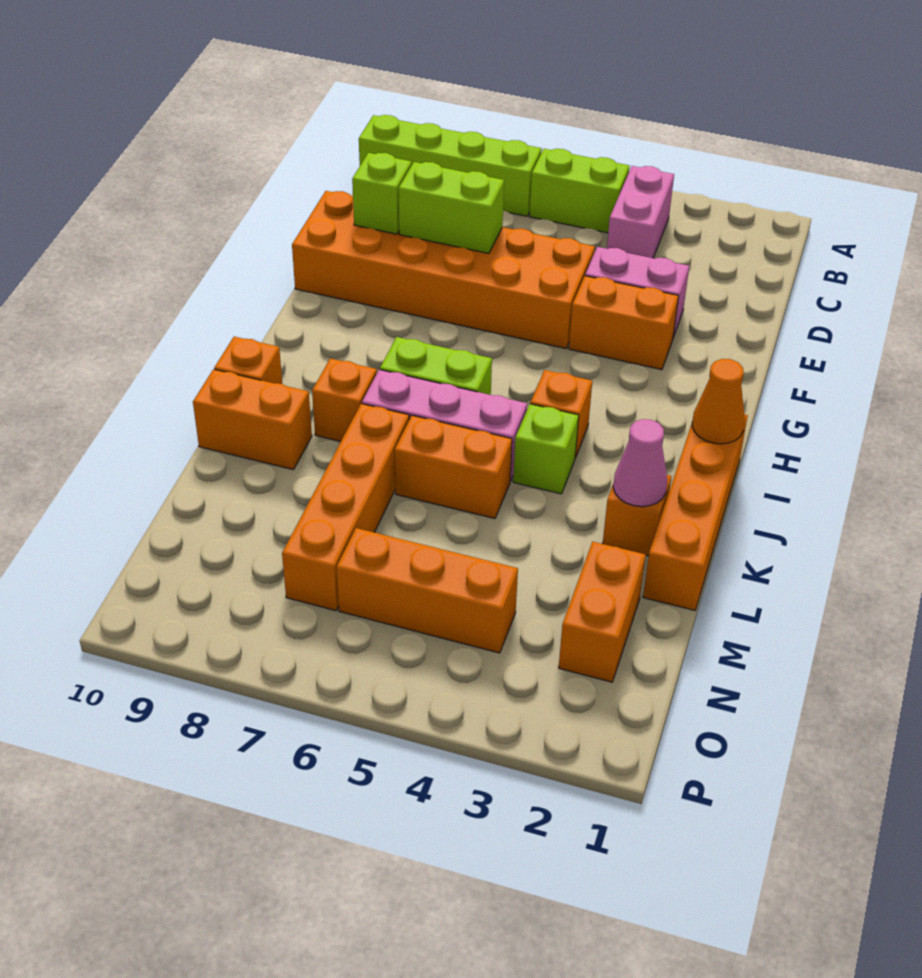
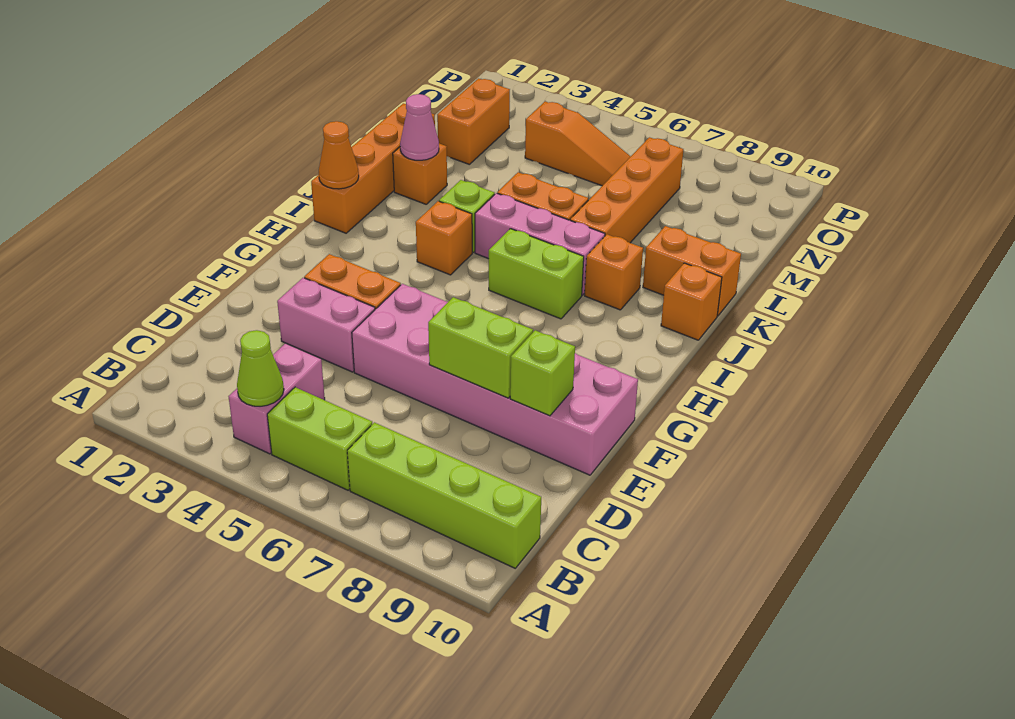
none -> lime cone B4 level 2
orange brick E5:F10 level 1 -> pink brick E5:F10 level 1
orange brick N4:N6 level 1 -> orange slope N4:N6 level 1 top 4

